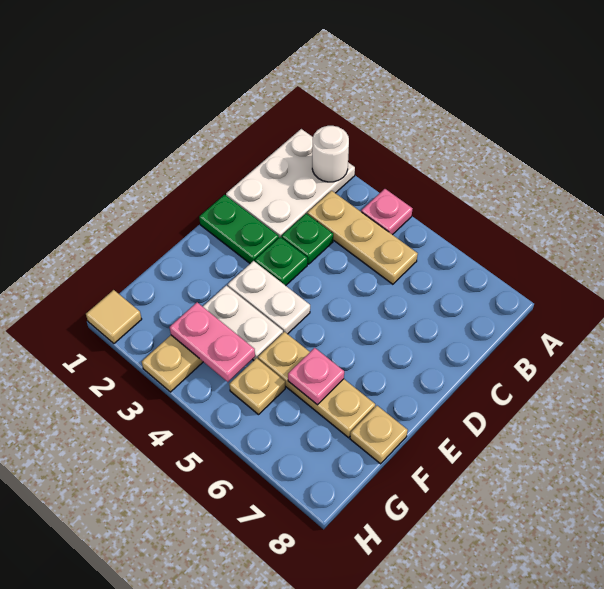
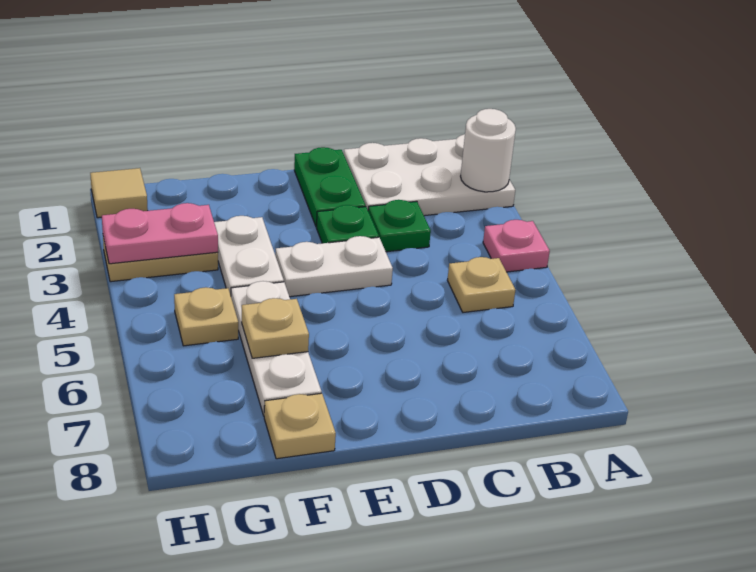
tan plate B3:B5 level 1 -> tan plate B5 level 1
white plate E3:E4 level 1 -> white plate D4:E4 level 1
tan plate F5:F7 level 1 -> white plate F5:F7 level 1
pink plate F6 level 2 -> tan plate F6 level 2
pink plate G3:G4 level 2 -> pink plate G3:H3 level 2

